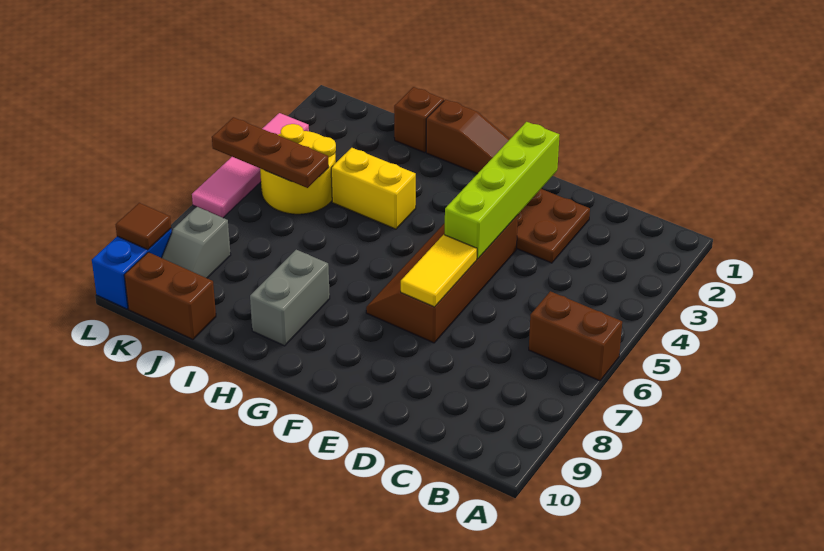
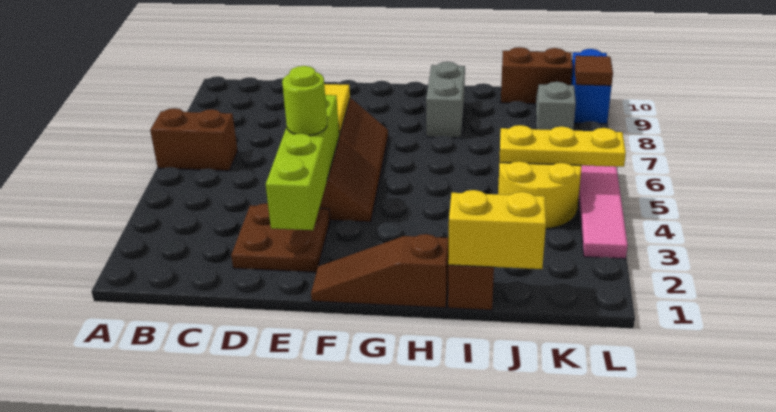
none -> lime round brick E4 level 3
yellow brick H4:I4 level 1 -> yellow brick I1:J1 level 2
brown plate J5:L5 level 2 -> yellow plate J5:L5 level 2

